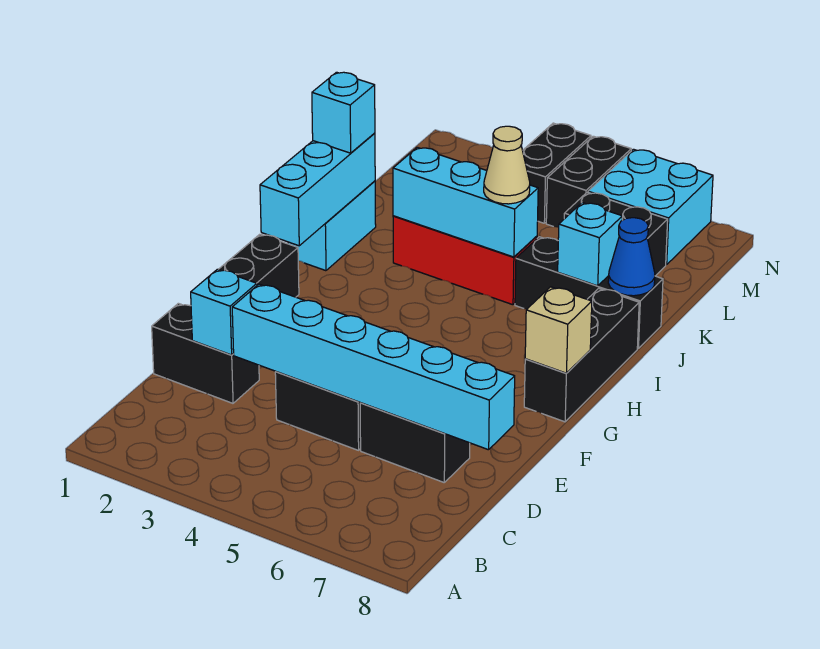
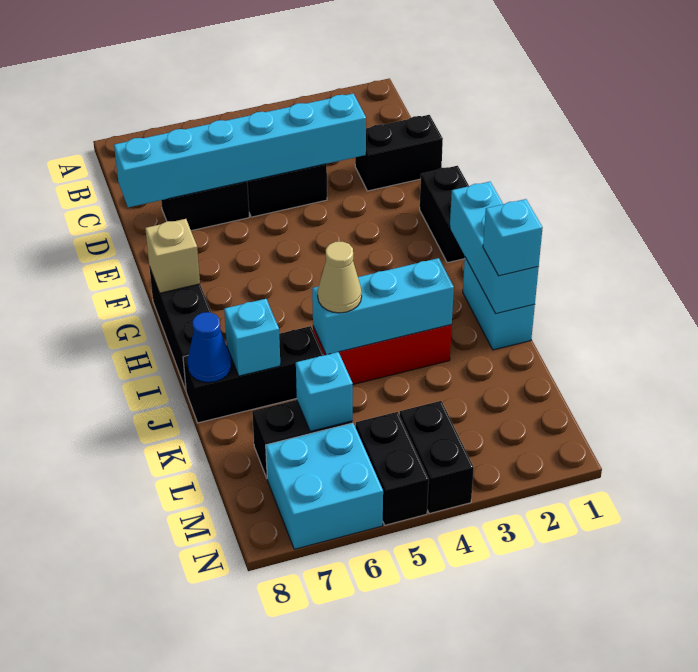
cyan brick D2 level 2 -> cyan brick L6 level 2

